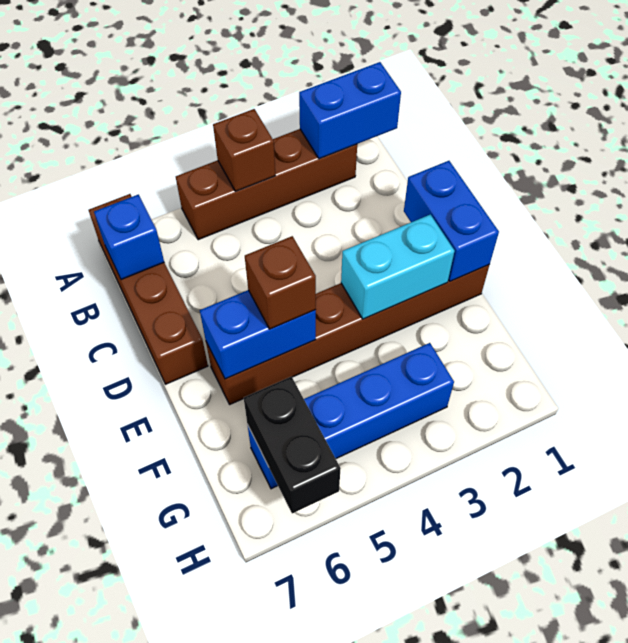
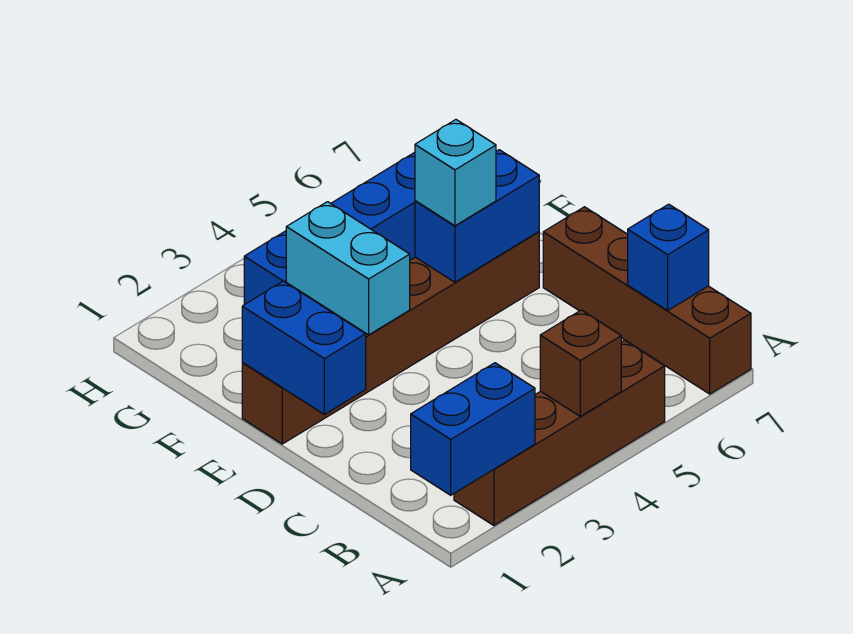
cyan brick E2:E3 level 2 -> cyan brick E3:F3 level 2
brown brick E5 level 3 -> cyan brick E5 level 3
black brick G6:H6 level 2 -> none

